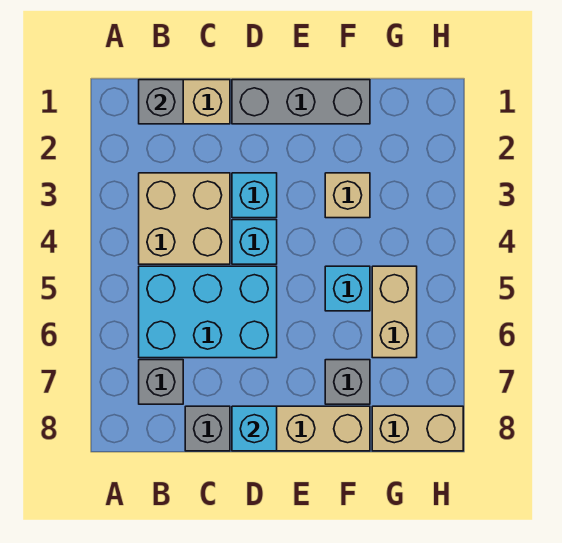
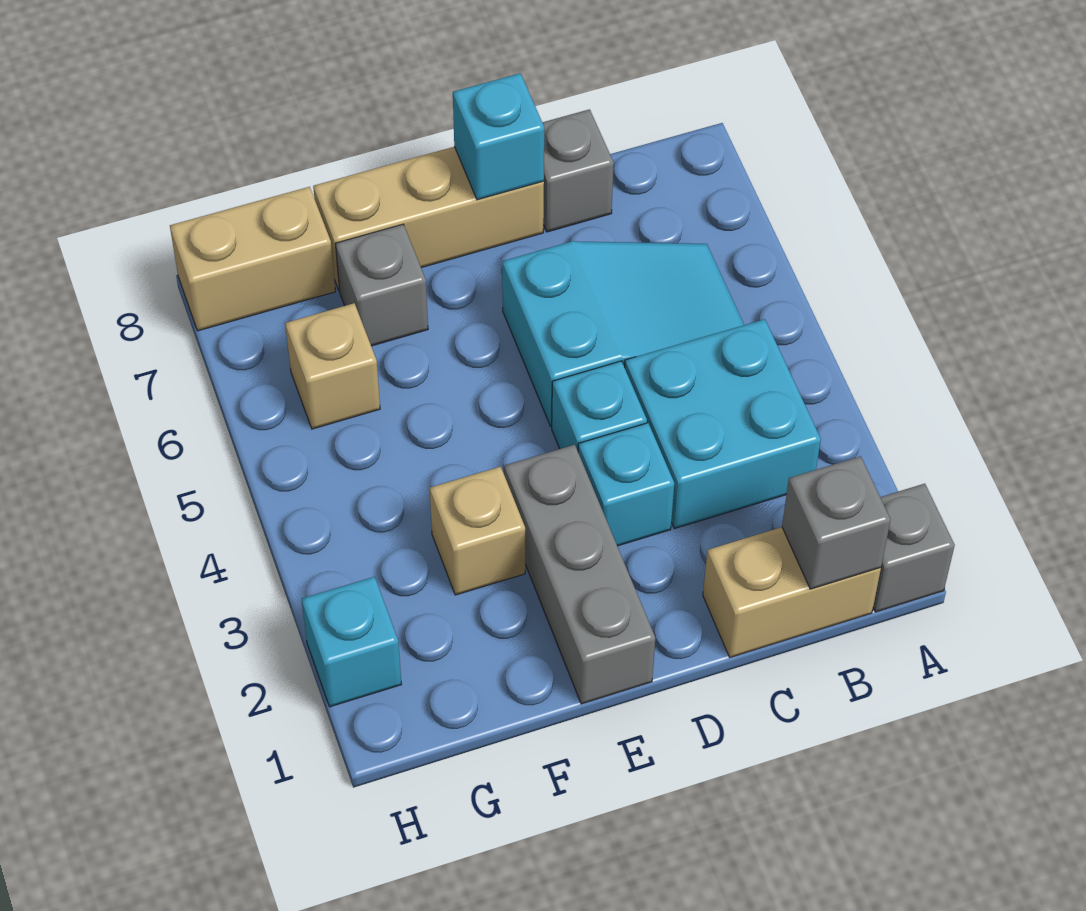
tan brick B3:C4 level 1 -> cyan brick B3:C4 level 1
cyan brick B5:D6 level 1 -> cyan slope B5:D6 level 1 top D
grey brick B7 level 1 -> grey brick A1 level 1
grey brick D1:F1 level 1 -> grey brick E1:E3 level 1
cyan brick F5 level 1 -> cyan brick H2 level 1
tan brick G5:G6 level 1 -> tan brick G6 level 1

